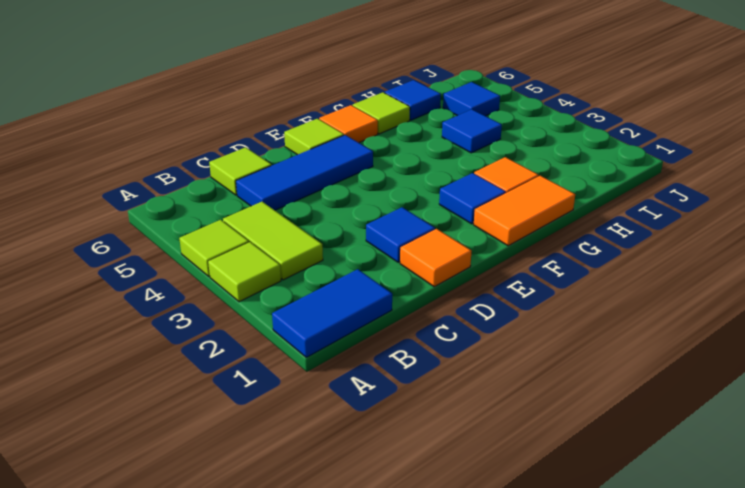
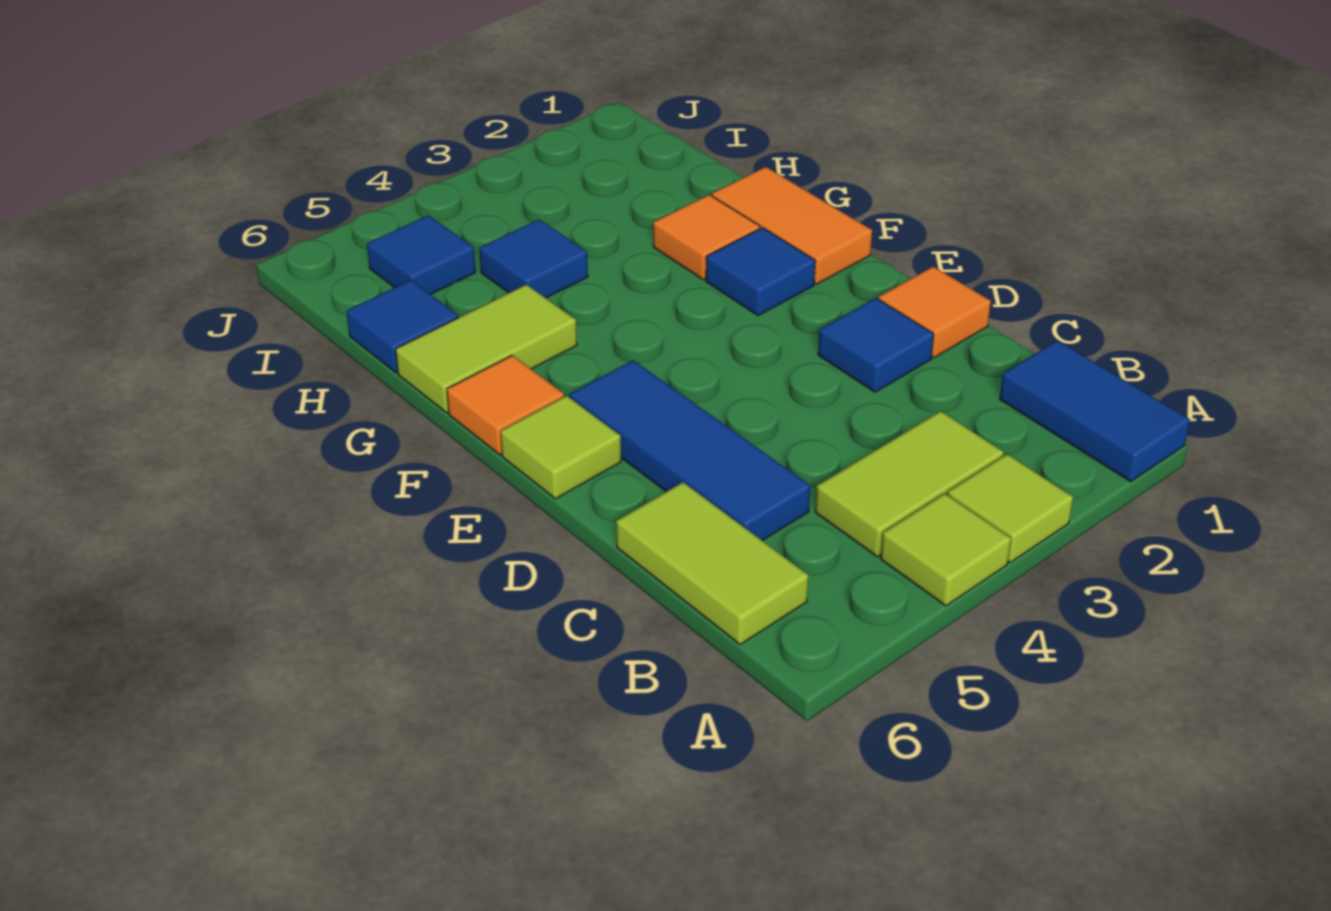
lime tile C6 level 1 -> lime tile B6:C6 level 1
lime tile G6 level 1 -> lime tile G5:G6 level 1

